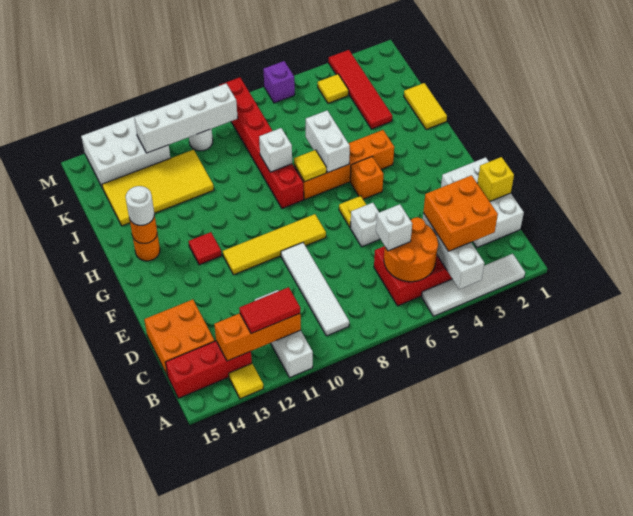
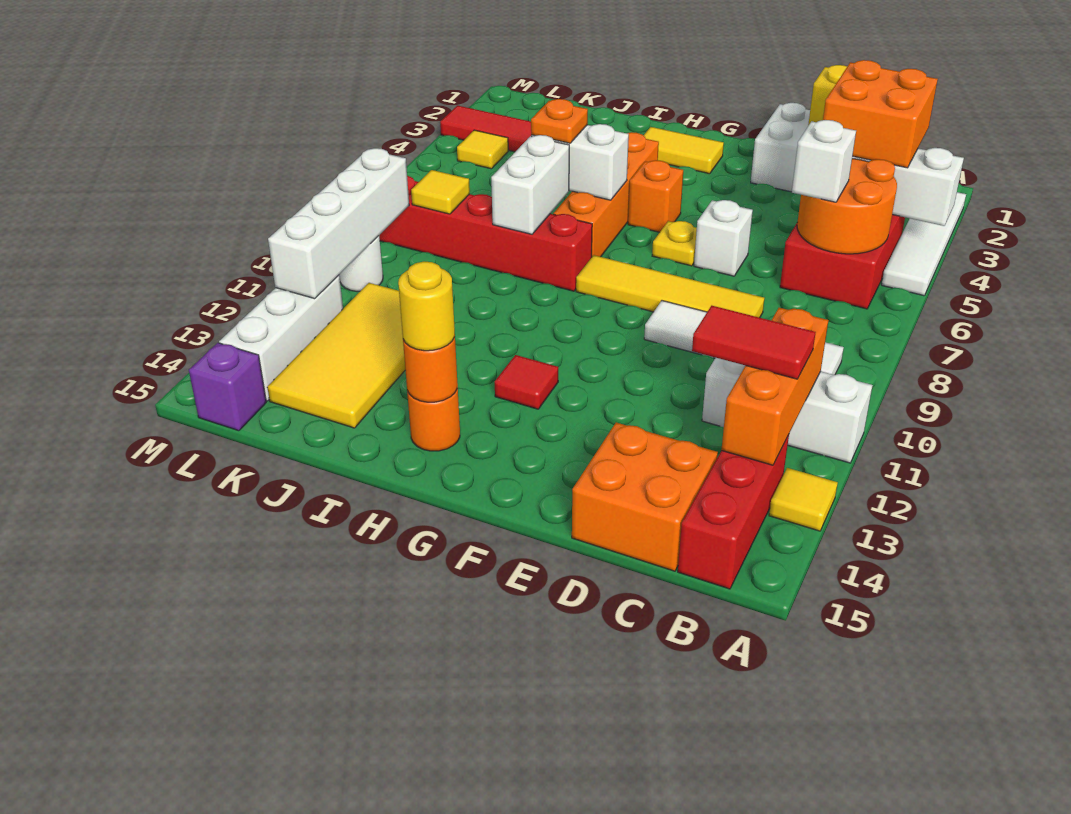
red tile B11:B12 level 3 -> red tile B12:C12 level 3
yellow tile F8:F11 level 1 -> yellow tile D8:G8 level 1
yellow tile H7 level 2 -> yellow tile K8 level 2
white round brick H14 level 3 -> yellow round brick H14 level 3
yellow tile I1:J1 level 1 -> yellow tile G2:H2 level 1
none -> orange plate I6 level 3
white brick I8 level 2 -> white brick I7:I8 level 2
white brick L12:M14 level 1 -> white brick L12:L14 level 1
purple brick M6 level 1 -> purple brick L15 level 1

